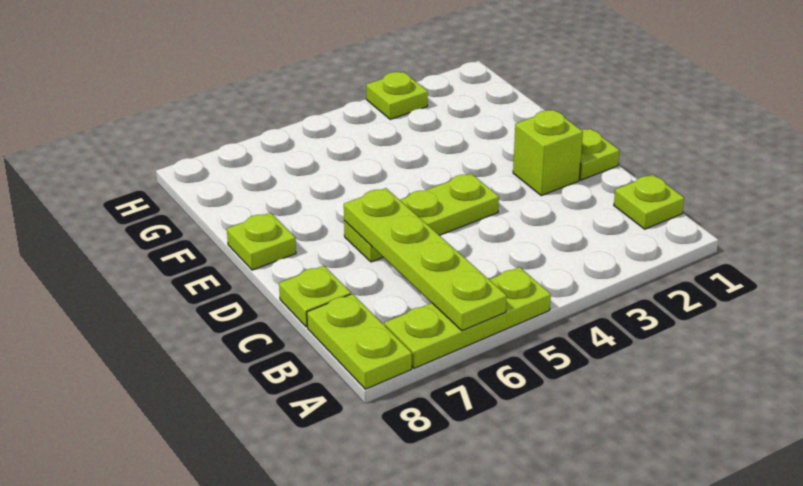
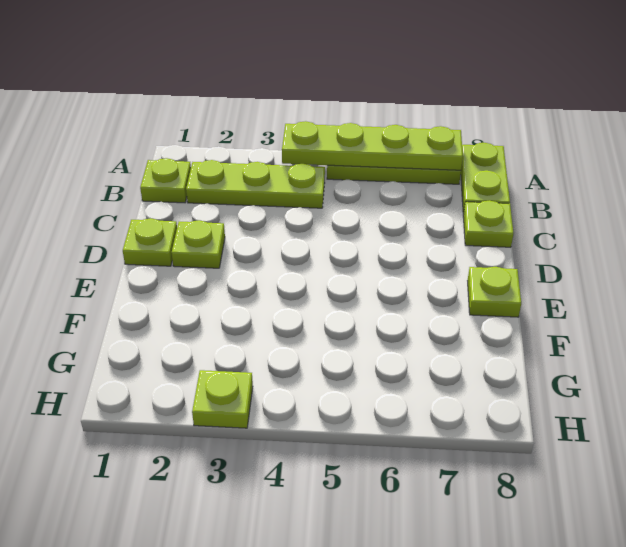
lime plate A6:D6 level 2 -> lime plate A4:A7 level 2
lime brick D2 level 1 -> lime plate D2 level 1
lime plate D4:D6 level 1 -> lime plate B2:B4 level 1

